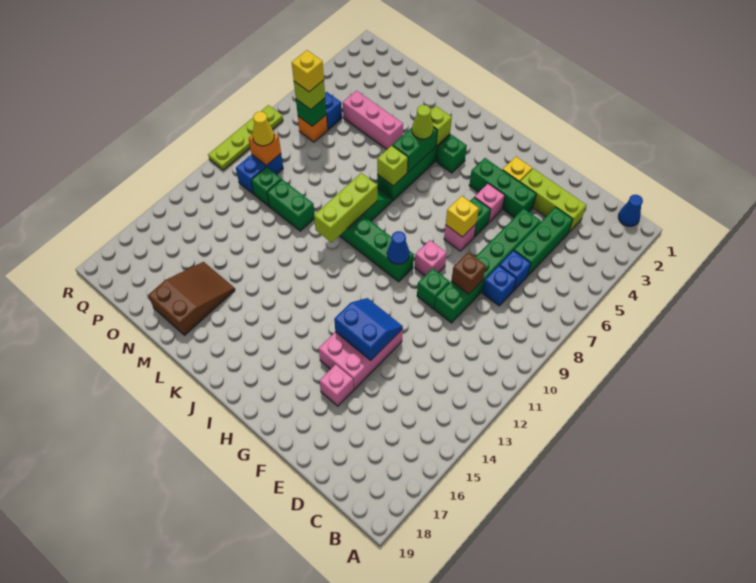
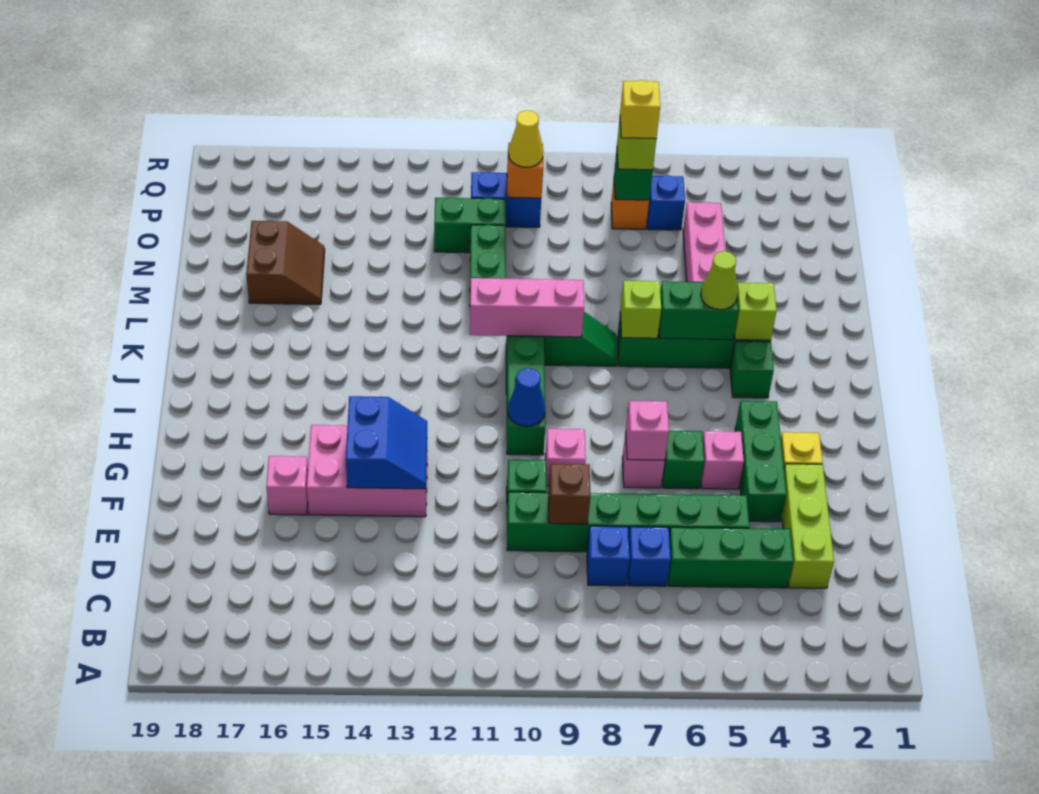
blue cone B1 level 1 -> none
yellow brick G7 level 2 -> pink brick G7 level 2
lime brick K9:K11 level 2 -> pink brick K9:K11 level 2
brown slope M16:N18 level 1 top 18 -> brown slope M16:N17 level 1 top 17
green brick O11 level 1 -> green brick O11:O12 level 1
lime plate R8:R11 level 1 -> none

